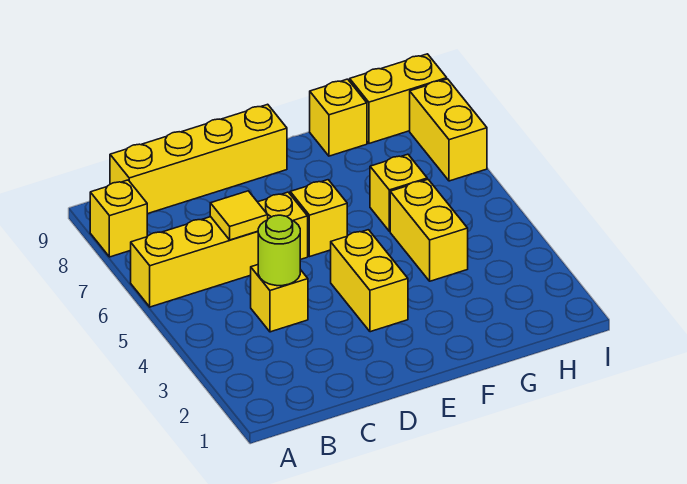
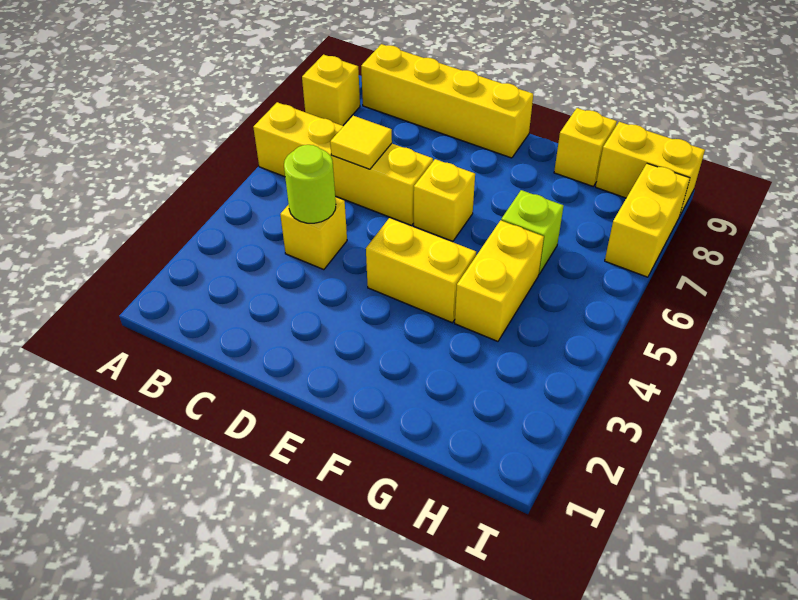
yellow brick E3:E4 level 1 -> yellow brick E4:F4 level 1
yellow brick G6 level 1 -> lime brick G6 level 1

